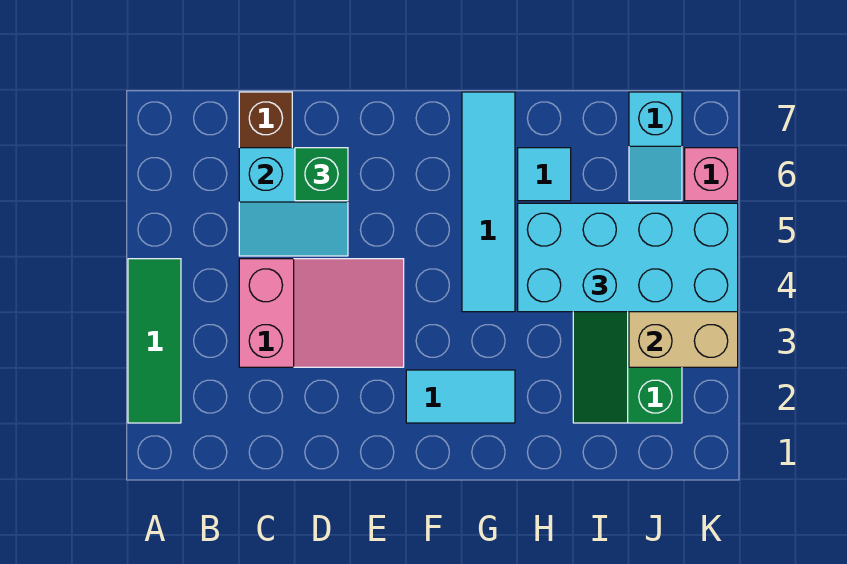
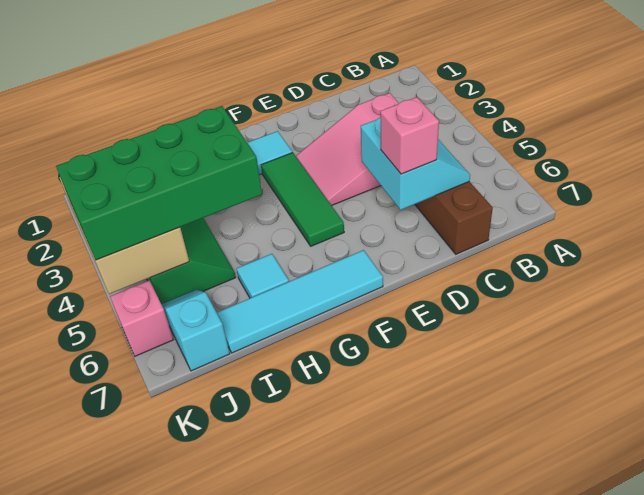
green tile A2:A4 level 1 -> green tile F3:F5 level 1
cyan slope C5:D6 level 2 top 6 -> cyan slope C5:D6 level 2 top D
green brick D6 level 3 -> pink brick D6 level 3
cyan tile G4:G7 level 1 -> cyan tile F7:I7 level 1
cyan brick H4:K5 level 3 -> green brick H4:K5 level 3

